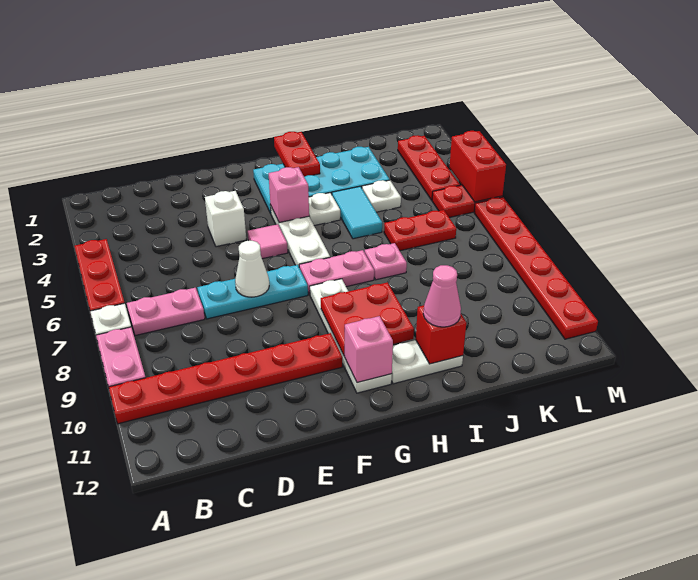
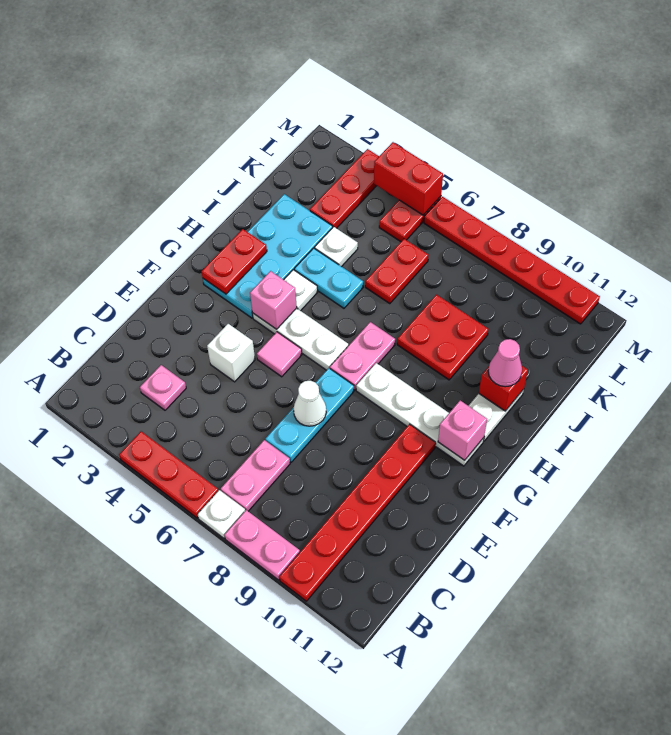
red plate G9:H10 level 2 -> red plate I8:J9 level 1
red plate H1:H2 level 2 -> red plate G2:H2 level 2
cyan tile I4:I5 level 1 -> cyan plate I4:I5 level 1
pink plate I7 level 1 -> pink plate C3 level 1
red plate L2:L4 level 1 -> red plate K3:M3 level 1

